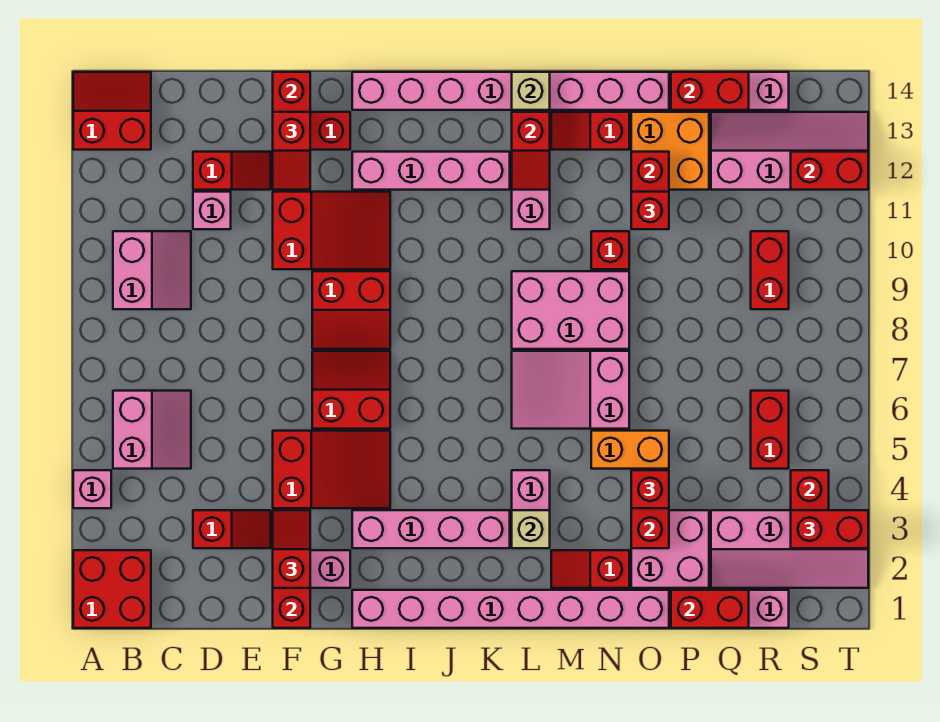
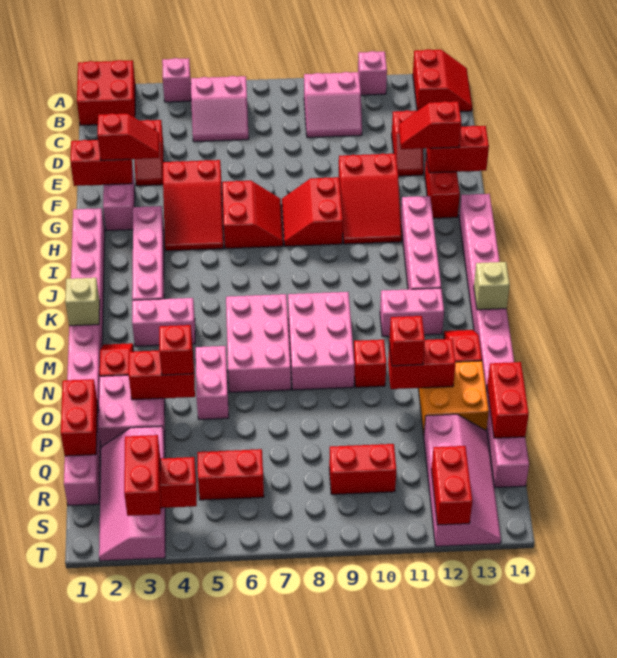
pink brick D11 level 1 -> pink brick A11 level 1
tan brick L3 level 2 -> tan brick L1 level 2
pink slope L6:N7 level 1 top N -> pink brick L6:N7 level 1
red slope L12:L13 level 2 top 13 -> none
orange brick N5:O5 level 1 -> pink brick N5:O5 level 1

